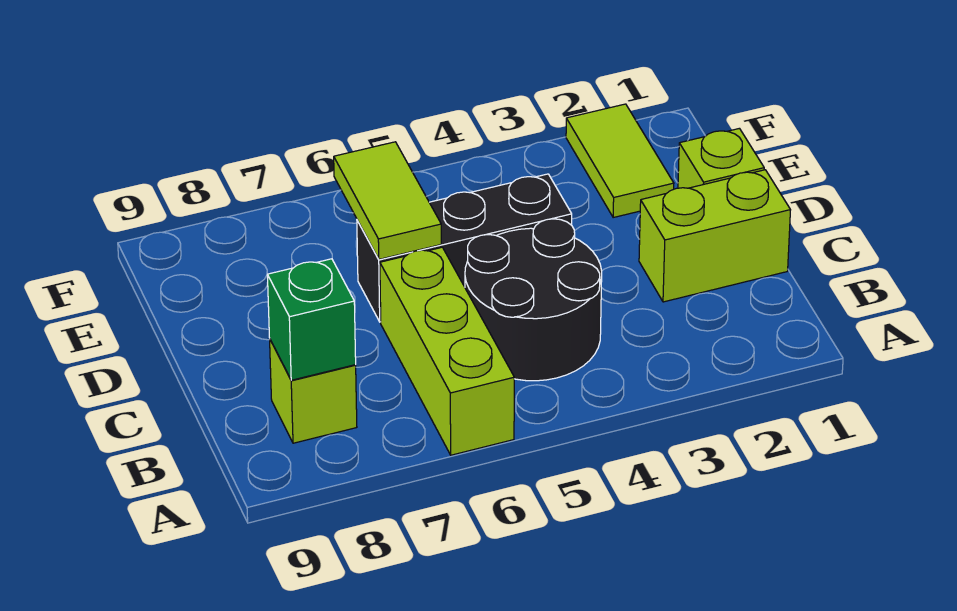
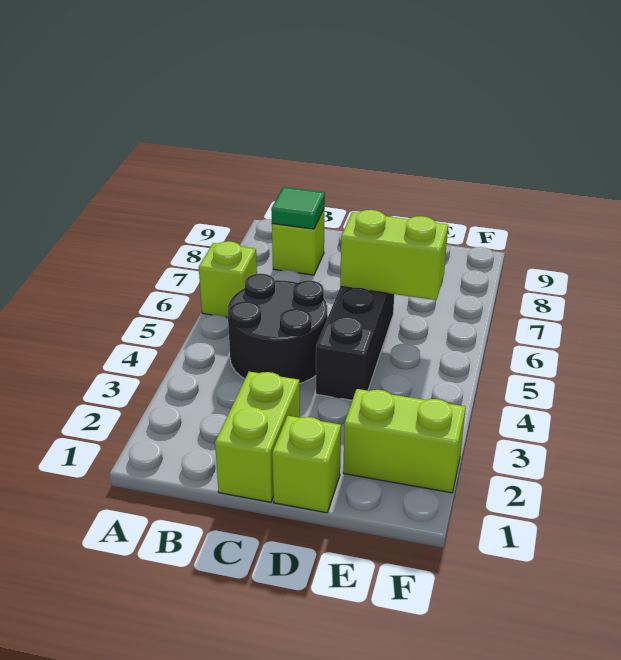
lime brick A6:C6 level 1 -> lime brick A6 level 1
green brick B8 level 2 -> green tile B8 level 2
lime tile D6:E6 level 2 -> lime brick D6:E6 level 2
lime tile E2:F2 level 1 -> lime brick E2:F2 level 1

